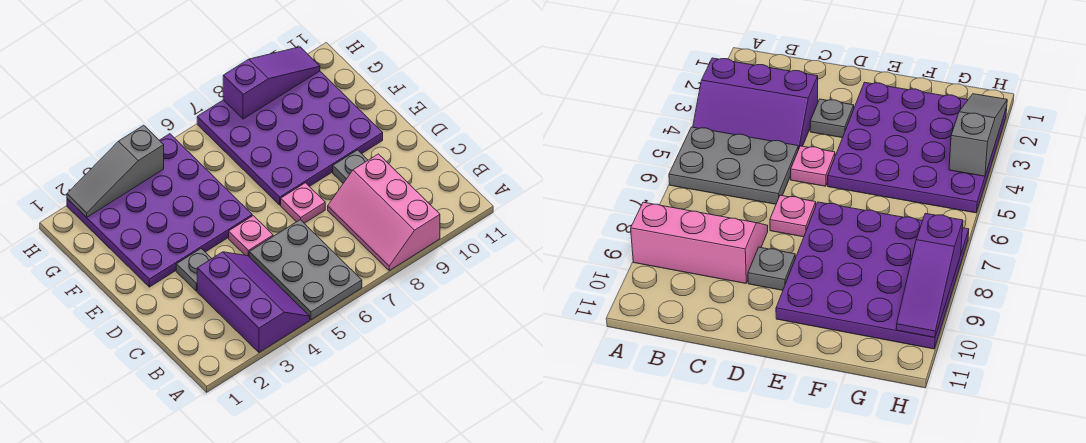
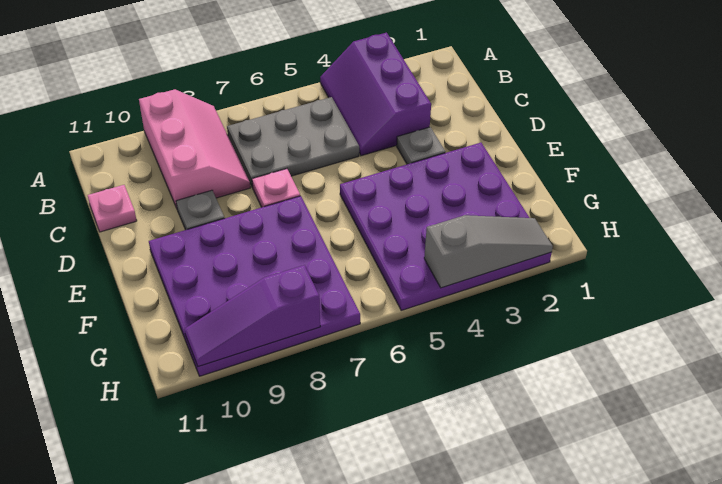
grey plate A5:C6 level 1 -> grey plate B5:C7 level 1
pink plate D5 level 1 -> pink plate C11 level 1

